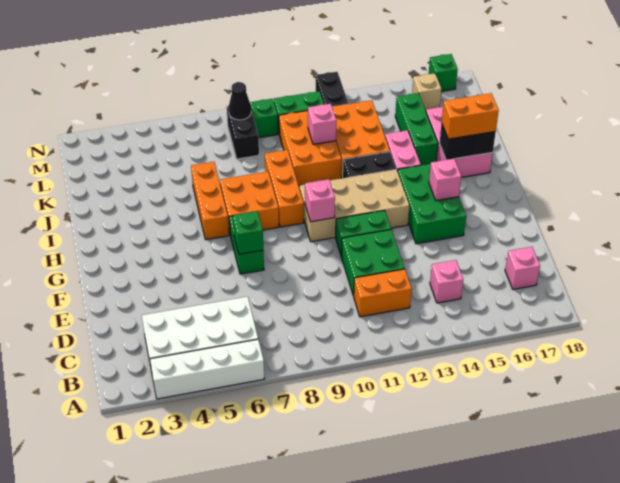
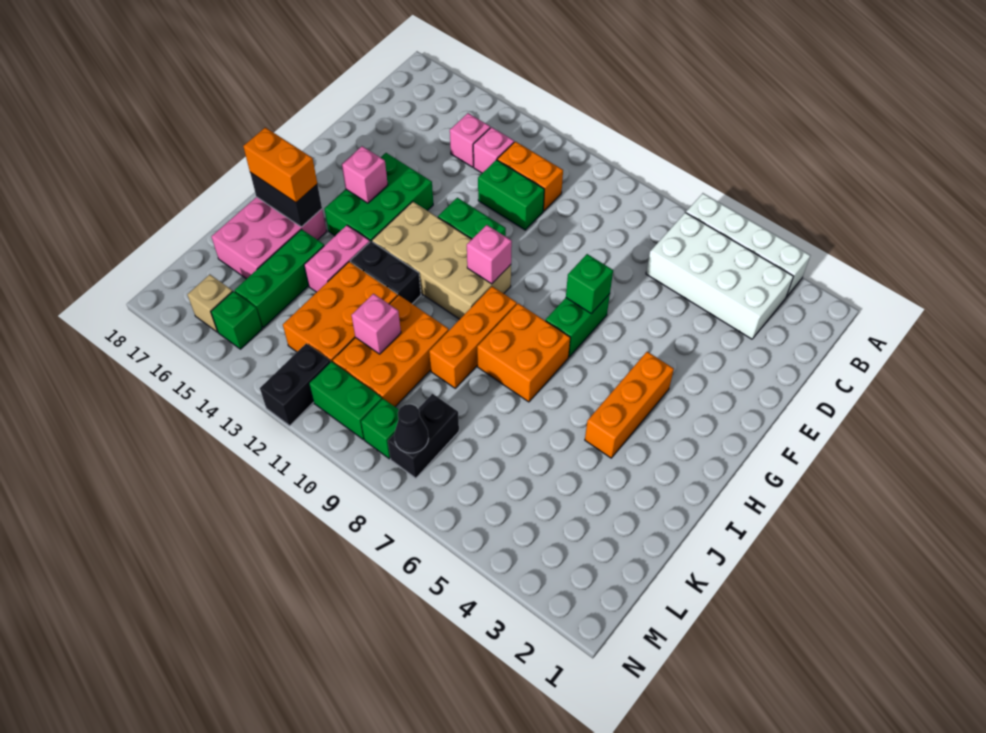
pink brick C17 level 1 -> pink brick C13 level 1
green brick D11:E12 level 1 -> green brick D11:D12 level 1
orange brick H6:J6 level 1 -> orange brick G4:I4 level 1
green brick N17 level 1 -> green brick M15 level 1

